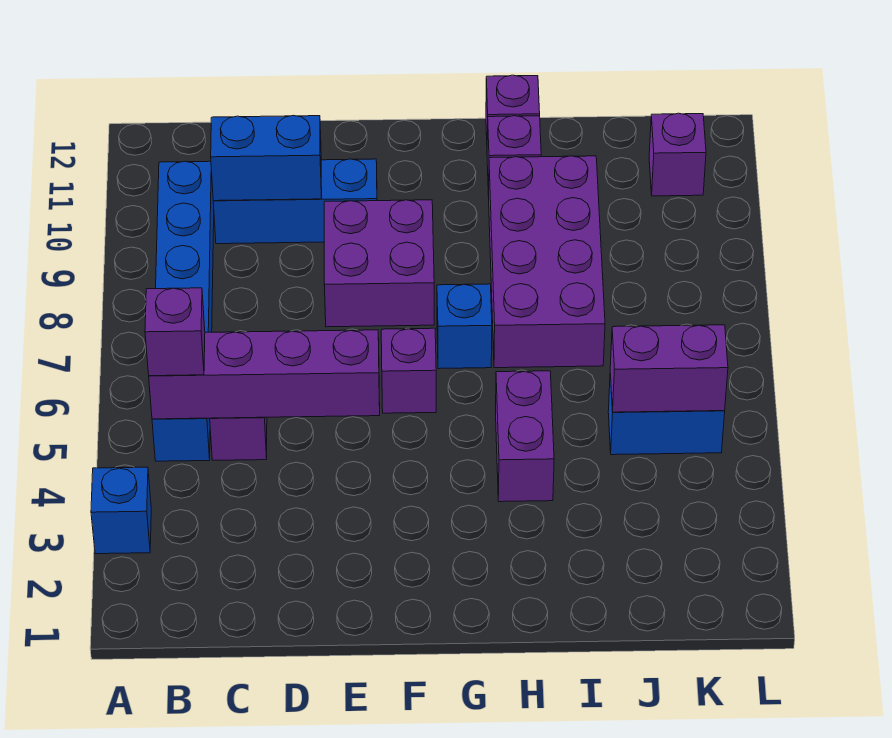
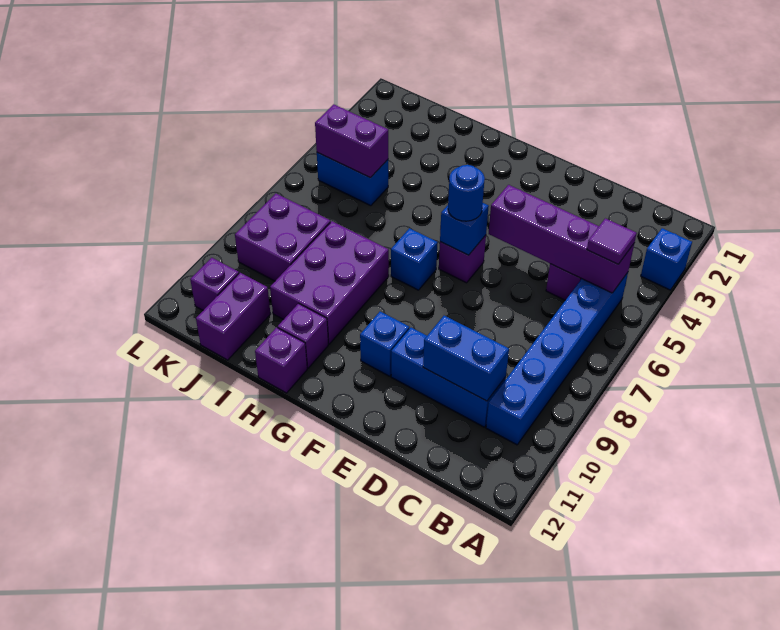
purple brick B5 level 3 -> purple tile B5 level 3
purple brick E8:F9 level 1 -> purple brick J8:K9 level 1
none -> blue brick F6 level 2
none -> blue round brick F6 level 3
none -> blue brick F10 level 1
purple brick H4:H5 level 1 -> purple brick J11:J12 level 1
purple brick H7:I10 level 1 -> purple brick H8:I10 level 1

